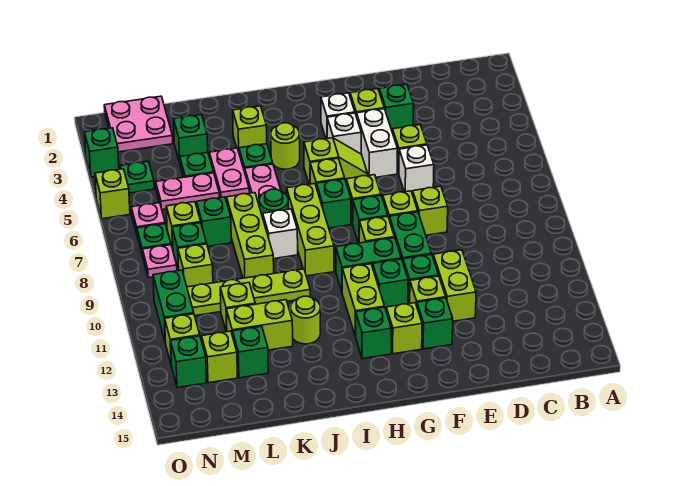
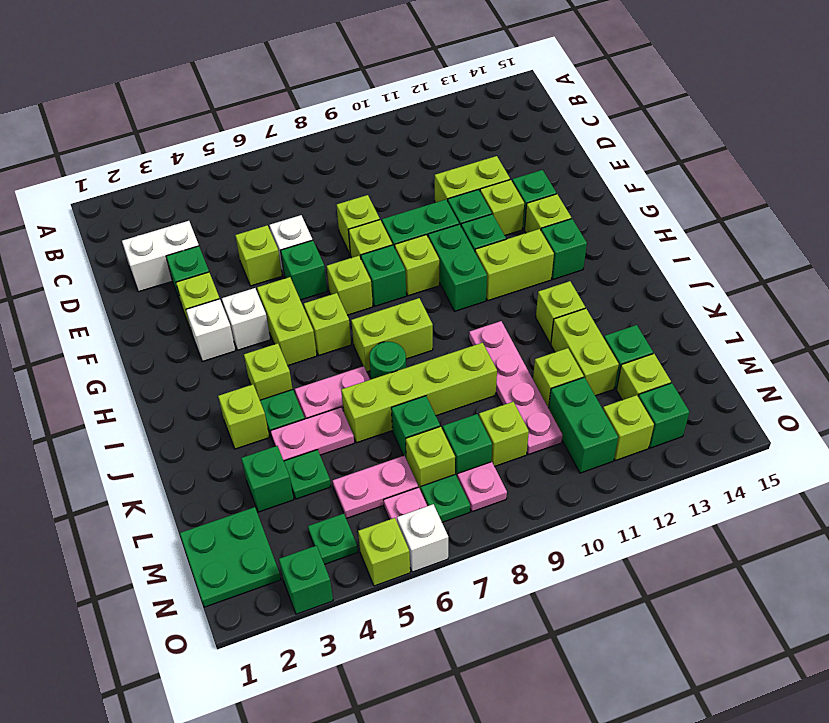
white brick F4:F5 level 1 -> white brick D2:D3 level 1
lime slope G5:H5 level 1 top H -> lime brick G5:H5 level 1
green brick H7 level 1 -> green brick F6 level 1
lime round brick I4 level 1 -> lime brick I4 level 1
lime brick I7:I9 level 1 -> lime brick I7:I8 level 1
white brick J8 level 1 -> white brick O6 level 1
lime plate J10:M10 level 1 -> pink plate J10:M10 level 1
lime round brick J12 level 1 -> lime brick J12 level 1
lime brick K7:K9 level 1 -> lime brick K6:K9 level 1
pink plate L5:M5 level 1 -> pink plate M5:M6 level 1
pink plate M1:N2 level 1 -> green plate M1:N2 level 1
green brick N10:N11 level 1 -> green brick M11:N11 level 1

